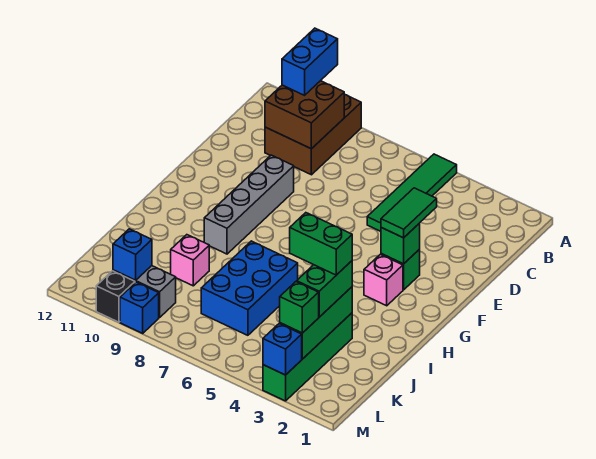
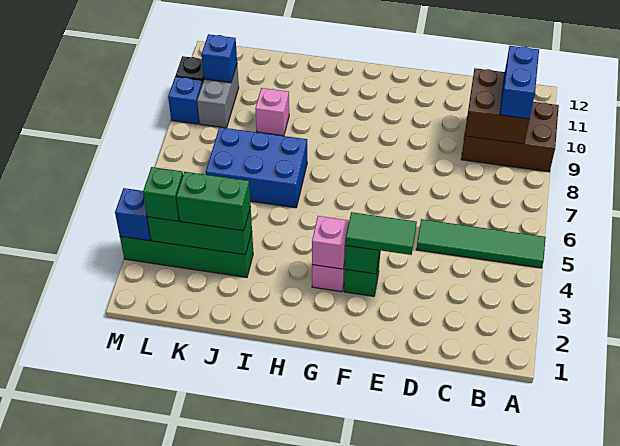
blue brick A10:B10 level 3 -> blue brick B9:B10 level 3
grey brick E9:H9 level 1 -> none
none -> pink brick G3 level 2
green brick J3:J4 level 4 -> none

